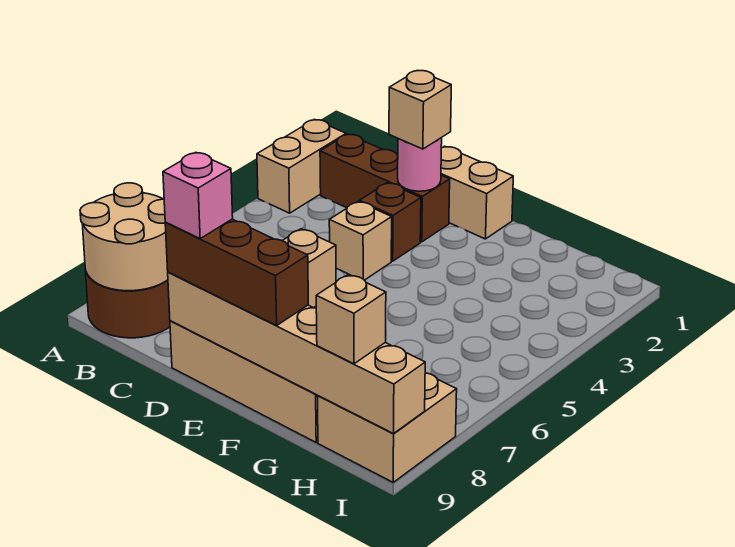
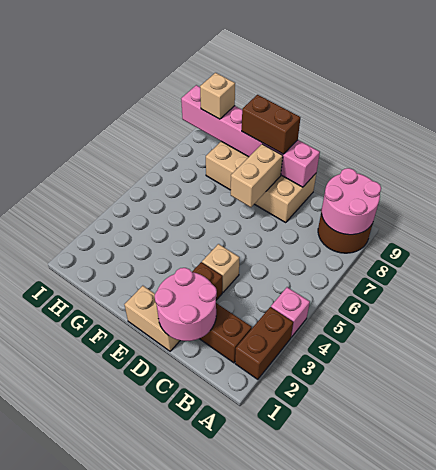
tan brick A2:A3 level 1 -> brown brick A2:A3 level 1
tan round brick A8:B9 level 2 -> pink round brick A8:B9 level 2
pink round brick D2 level 2 -> pink round brick C1:D2 level 2
tan brick D2 level 3 -> none
tan brick D9:I9 level 2 -> pink brick D9:I9 level 2
brown brick D9:F9 level 3 -> brown brick E9:F9 level 3
pink brick D9 level 4 -> pink brick A4 level 1
tan brick H8:I9 level 1 -> none

